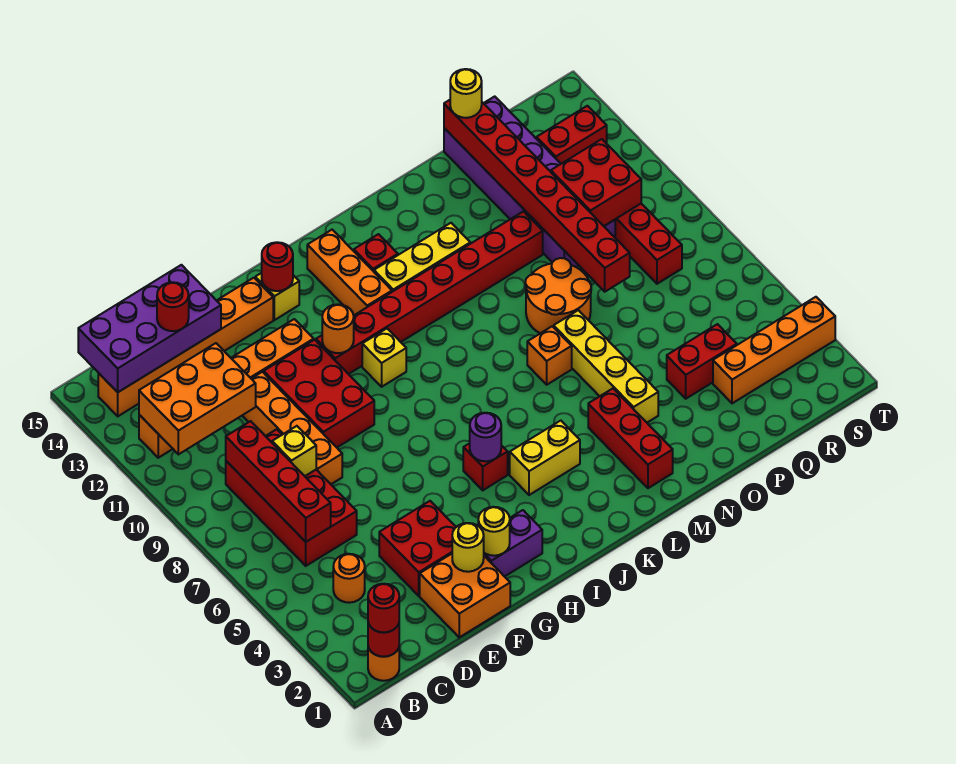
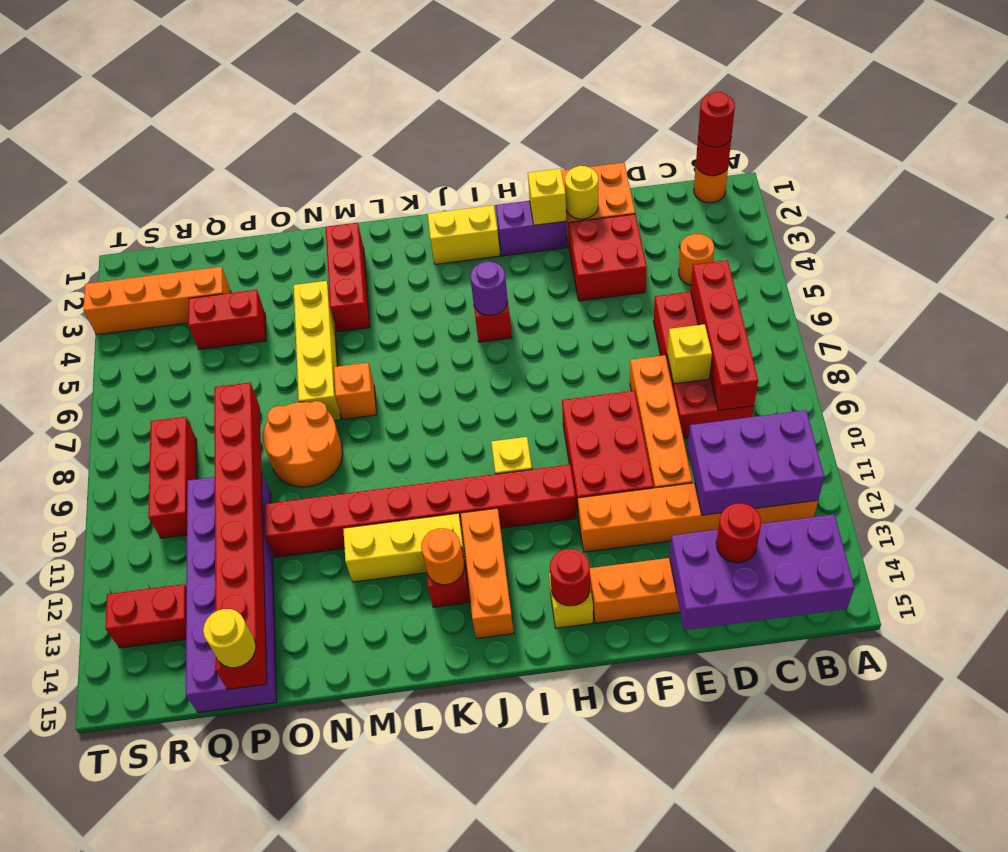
orange brick B11:D12 level 2 -> purple brick B11:D12 level 2
yellow round brick G2 level 2 -> yellow brick G2 level 2
orange round brick H11 level 2 -> orange round brick K13 level 2
yellow brick J4:K4 level 1 -> yellow brick I2:J2 level 1
red brick Q10:R11 level 2 -> none

